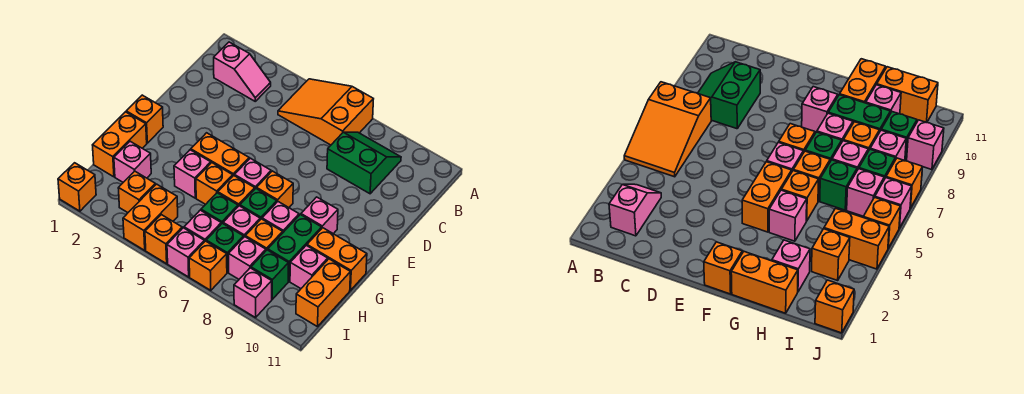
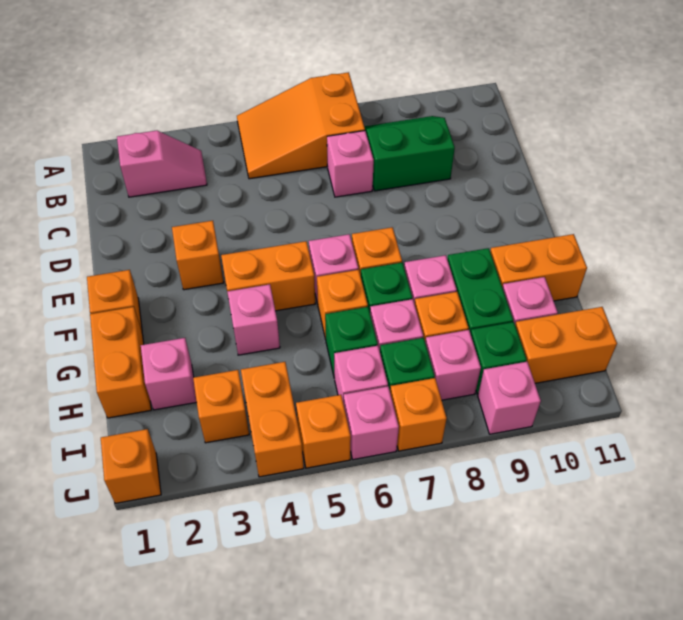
pink brick F9 level 1 -> pink brick C7 level 1
orange brick G5 level 1 -> orange brick E3 level 1
orange brick H11:I11 level 1 -> orange brick I10:I11 level 1

